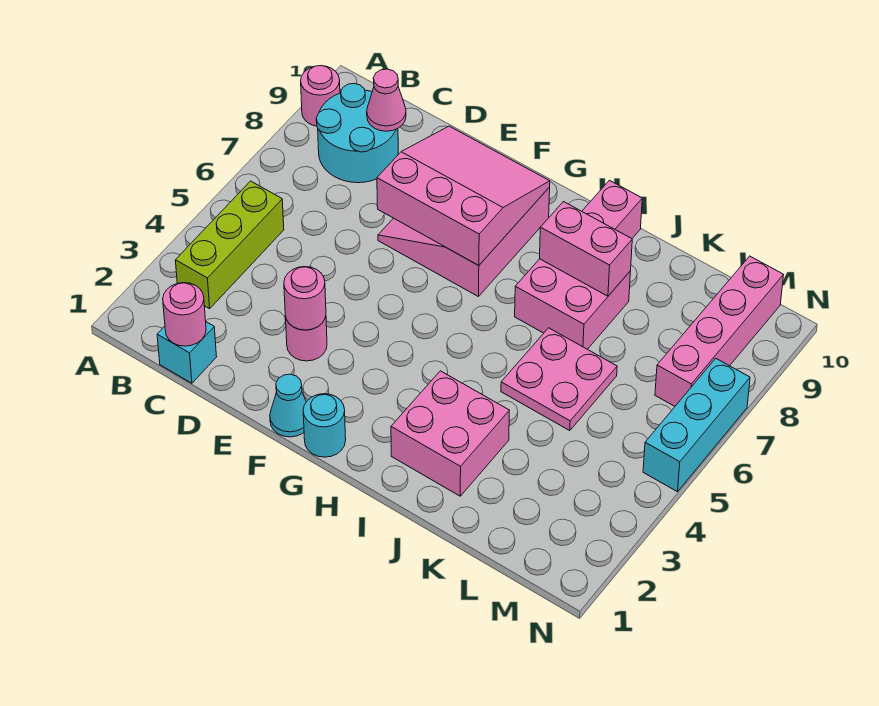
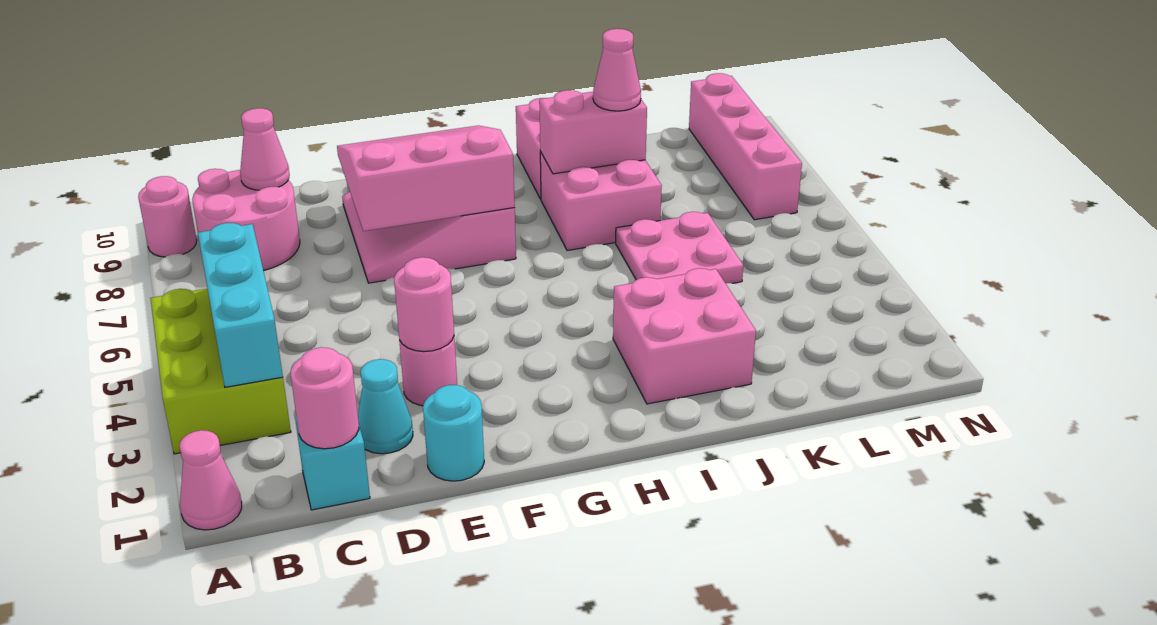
none -> pink cone A1 level 1
lime brick B3:B5 level 1 -> lime brick A3:B5 level 1
cyan round brick B8:C9 level 1 -> pink round brick B8:C9 level 1
cyan cone F1 level 1 -> cyan cone D2 level 1
cyan round brick G1 level 1 -> cyan round brick E1 level 1
none -> pink cone J8 level 3
cyan brick N5:N7 level 1 -> cyan brick B3:B5 level 2

